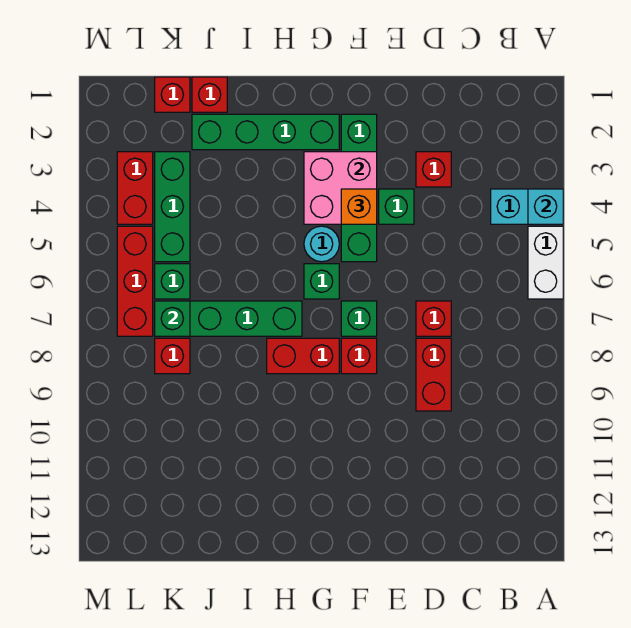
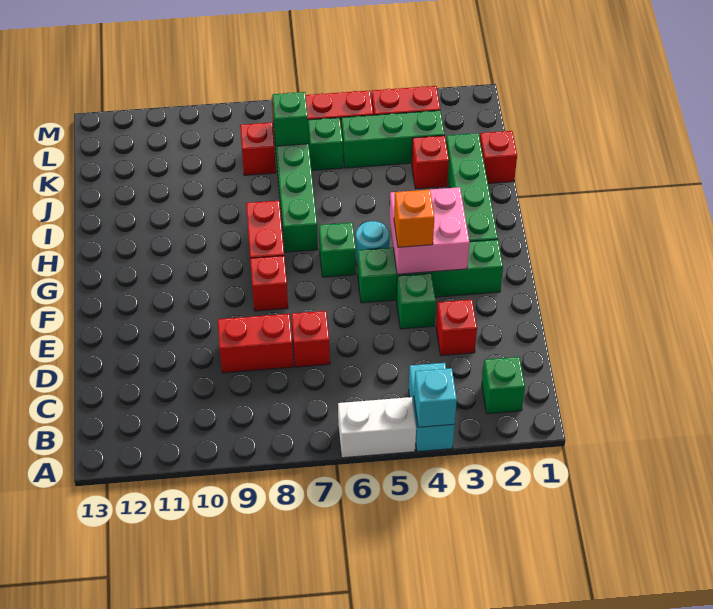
green brick F7 level 1 -> green brick B2 level 1
red brick K1 level 1 -> red brick J3 level 1

